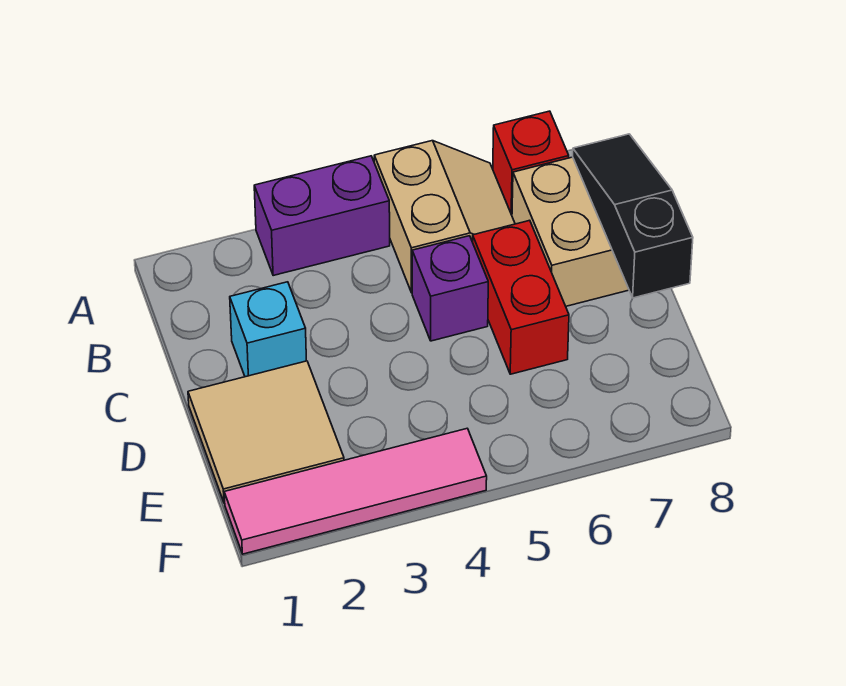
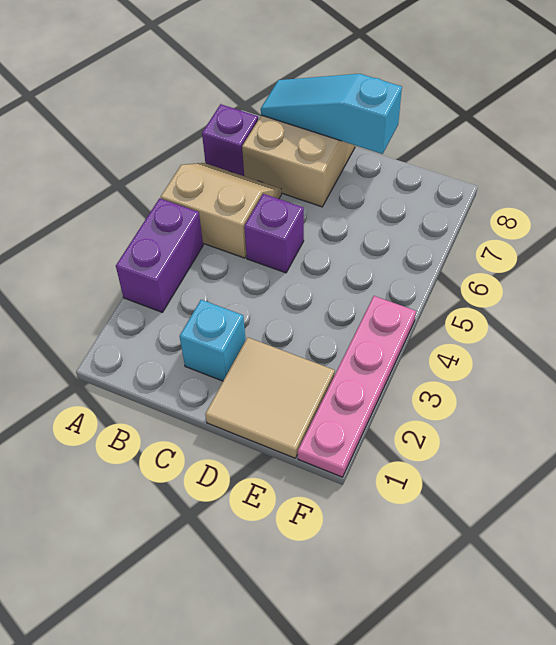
red brick A7 level 1 -> purple brick A7 level 1
black slope B8:D8 level 2 top D -> cyan slope B8:D8 level 2 top D
red brick C6:D6 level 1 -> none
pink tile F1:F4 level 1 -> pink plate F1:F4 level 1

